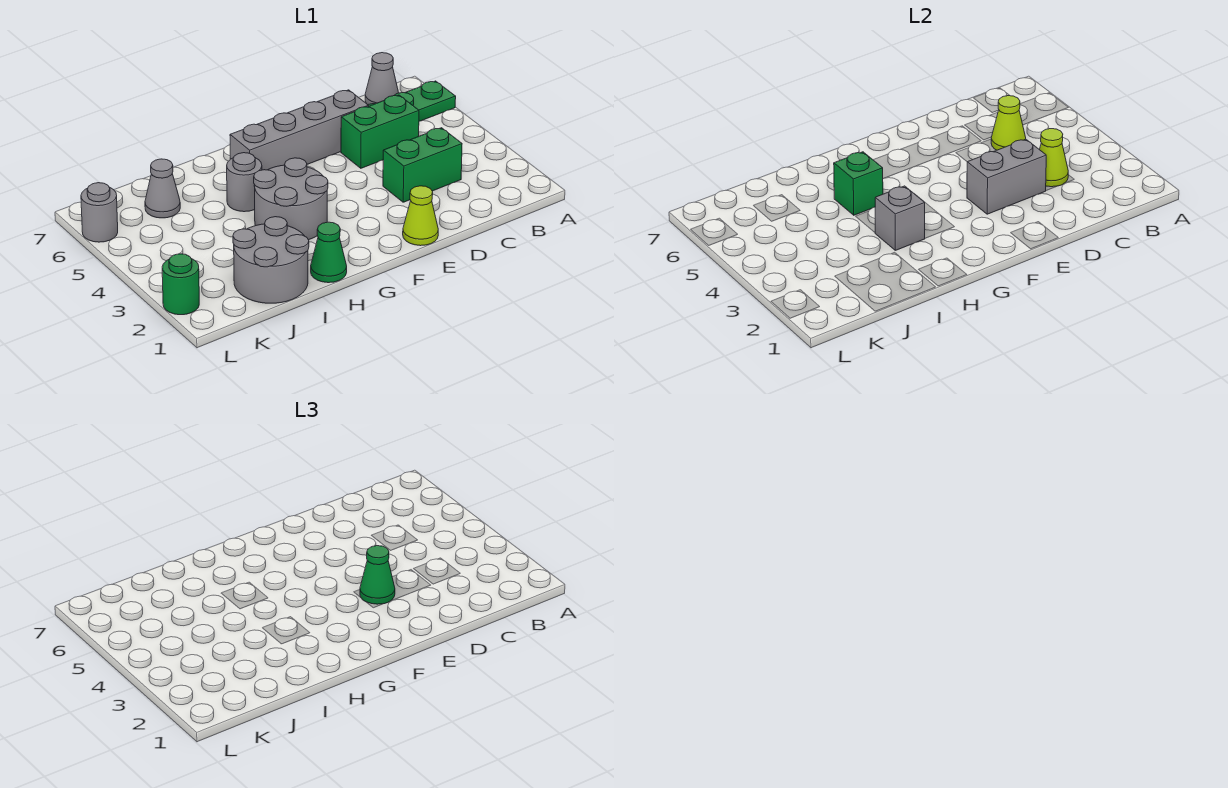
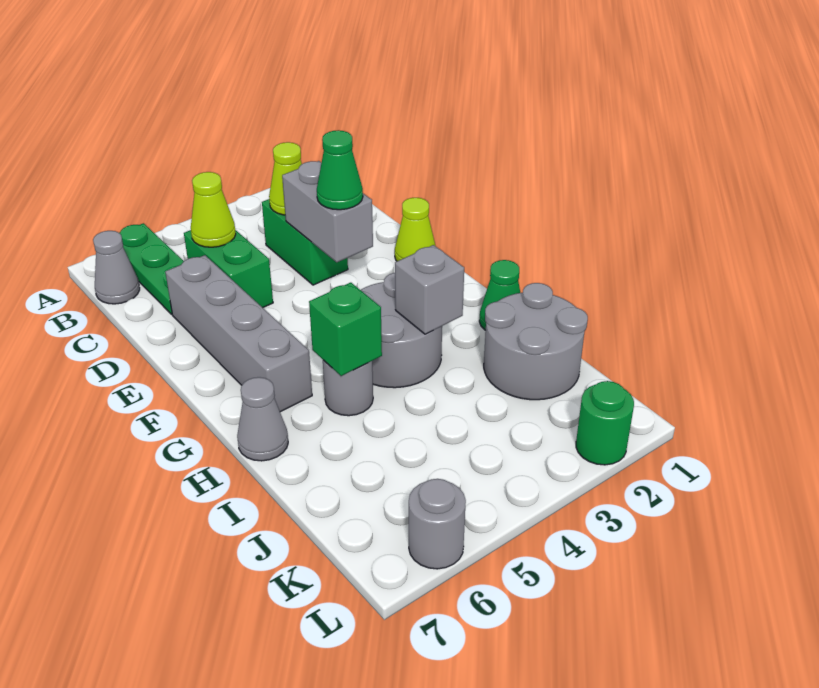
grey cone J6 level 1 -> grey cone H7 level 1

